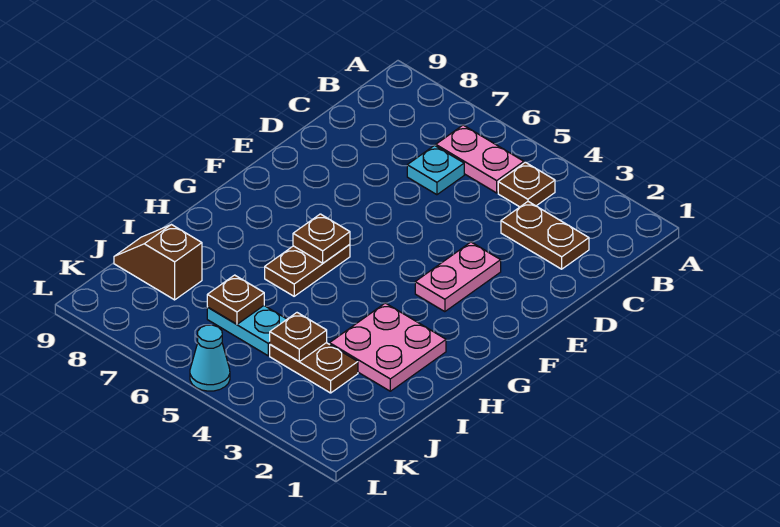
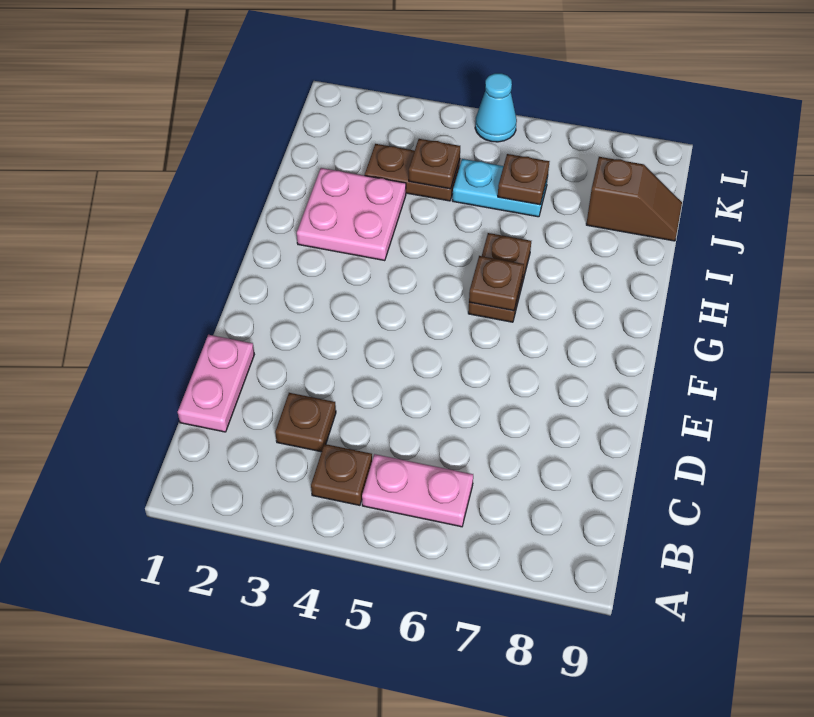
brown plate C2:C3 level 1 -> brown plate C3 level 1
cyan plate C6 level 1 -> none
pink plate E3:F3 level 1 -> pink plate C1:D1 level 1

